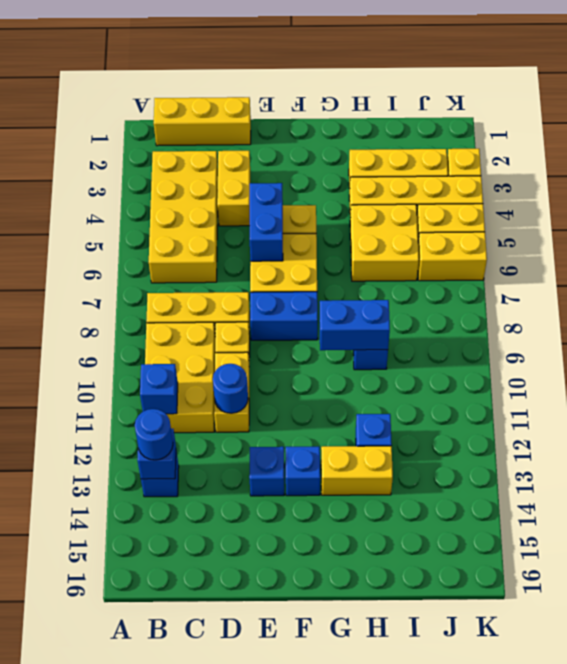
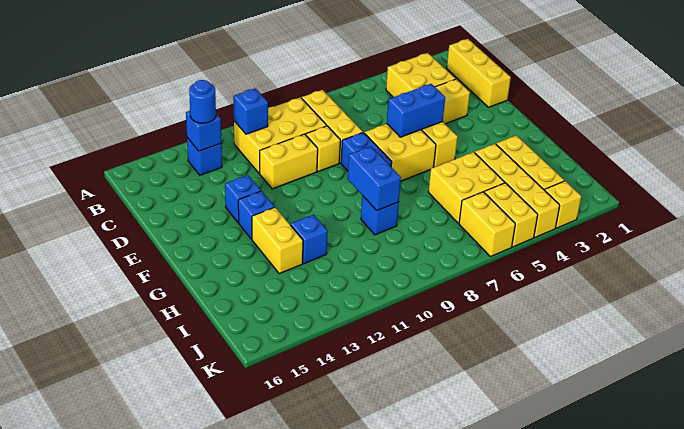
yellow brick B3:C6 level 1 -> yellow brick B3:C4 level 1
blue round brick D11 level 2 -> none

